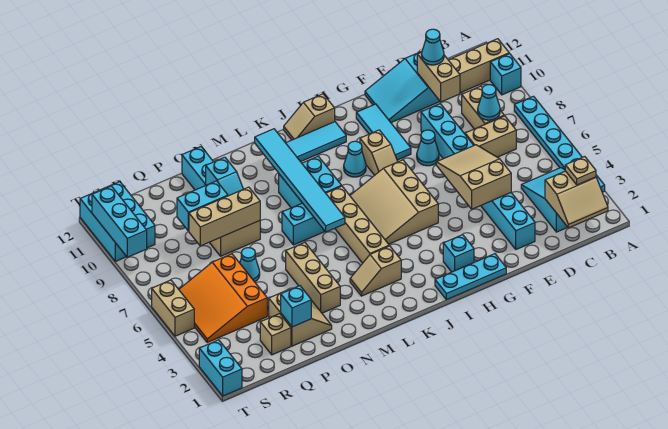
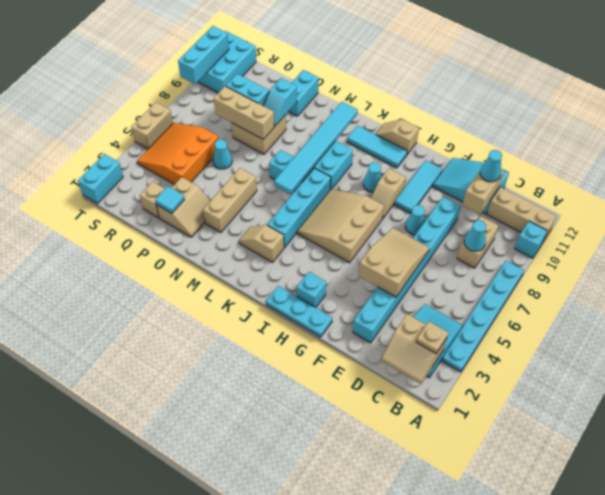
tan brick C7:D7 level 1 -> none
tan brick K4:K7 level 1 -> cyan brick K4:K7 level 1
cyan brick P2 level 2 -> cyan tile P2 level 2

